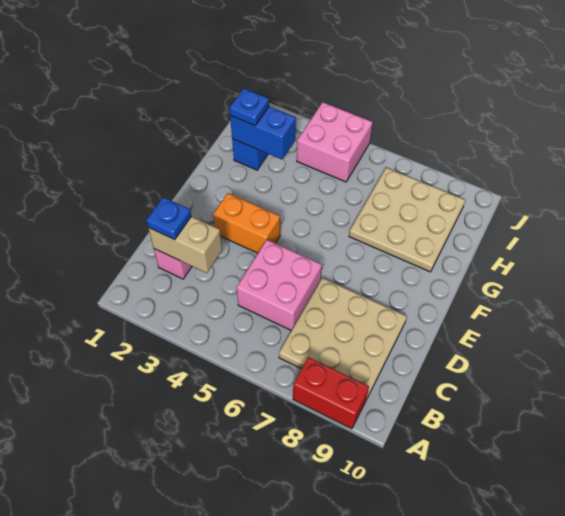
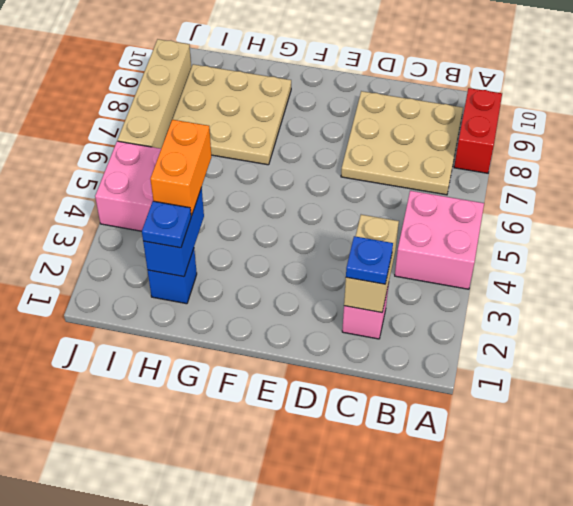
pink brick C5:D6 level 1 -> pink brick A4:B5 level 1
orange brick E3:E4 level 1 -> orange brick H3:H4 level 3
none -> tan brick J6:J9 level 1

